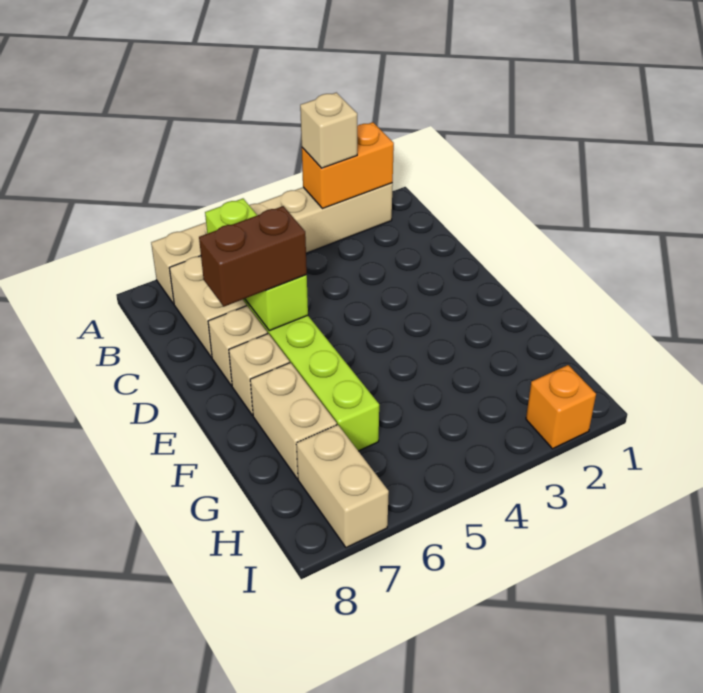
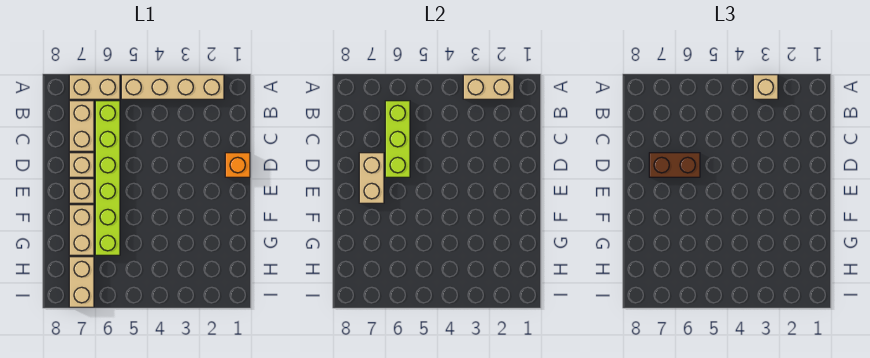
orange brick A2:A3 level 2 -> tan brick A2:A3 level 2
none -> tan brick D7:E7 level 2
orange brick I2 level 1 -> orange brick D1 level 1

